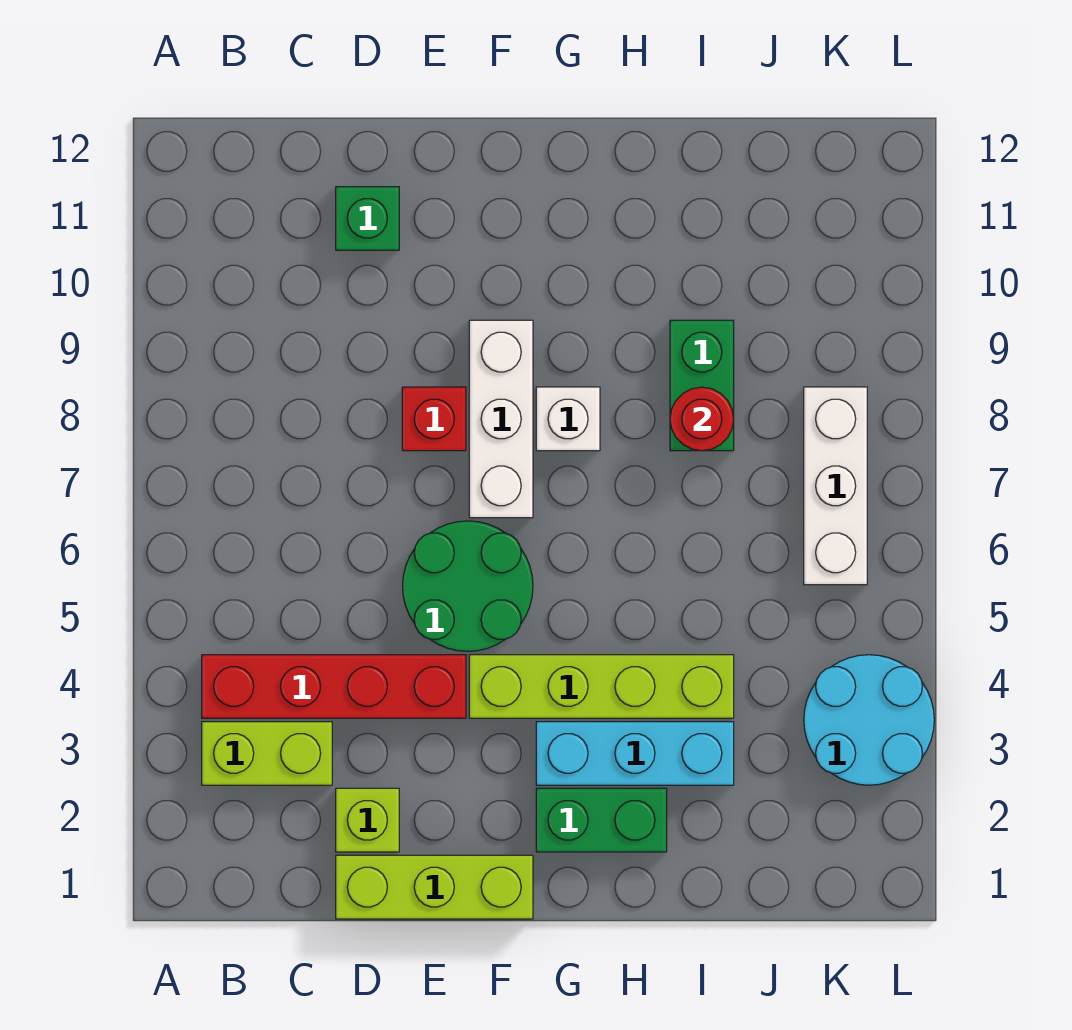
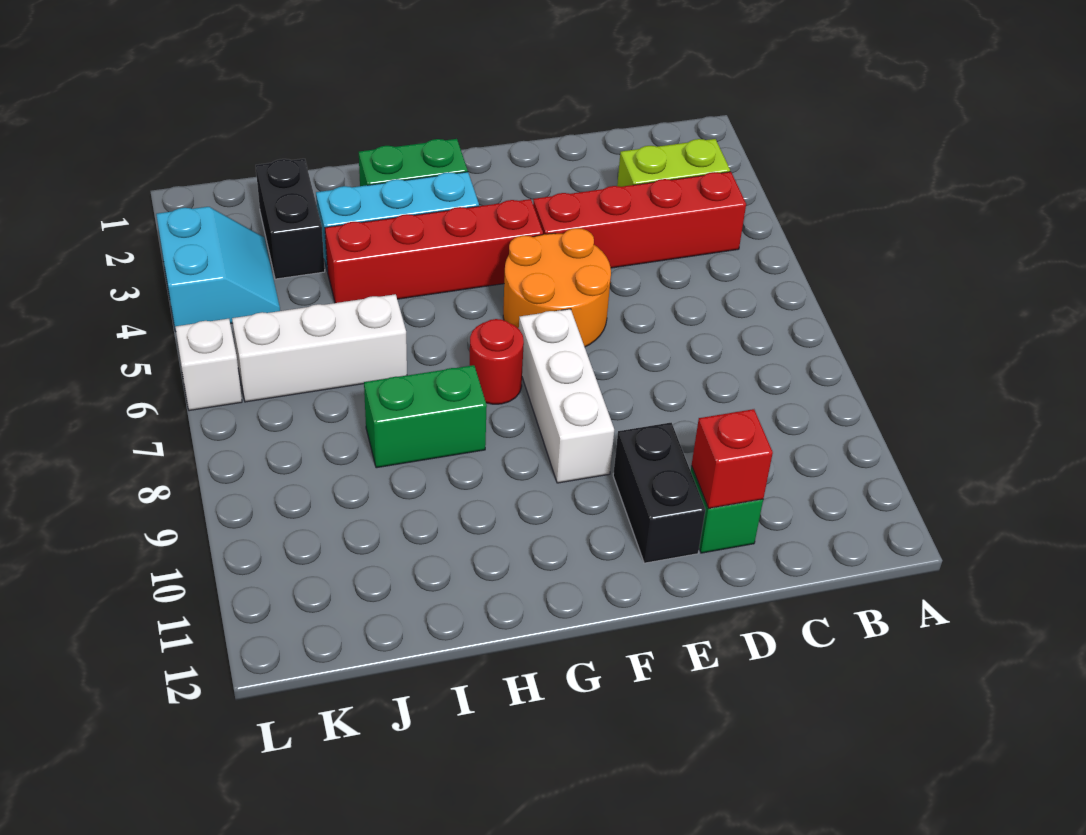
lime brick D1:F1 level 1 -> none
lime brick D2 level 1 -> none
green round brick E5:F6 level 1 -> orange round brick E5:F6 level 1
red brick E8 level 1 -> red brick D11 level 2
none -> black brick E10:E11 level 1
lime brick F4:I4 level 1 -> red brick F4:I4 level 1
white brick G8 level 1 -> white brick L6 level 1
green brick I8:I9 level 1 -> green brick H8:I8 level 1
red round brick I8 level 2 -> red round brick G7 level 1
none -> black brick J2:J3 level 1
cyan round brick K3:L4 level 1 -> cyan slope K3:L4 level 1 top L
white brick K6:K8 level 1 -> white brick I6:K6 level 1

